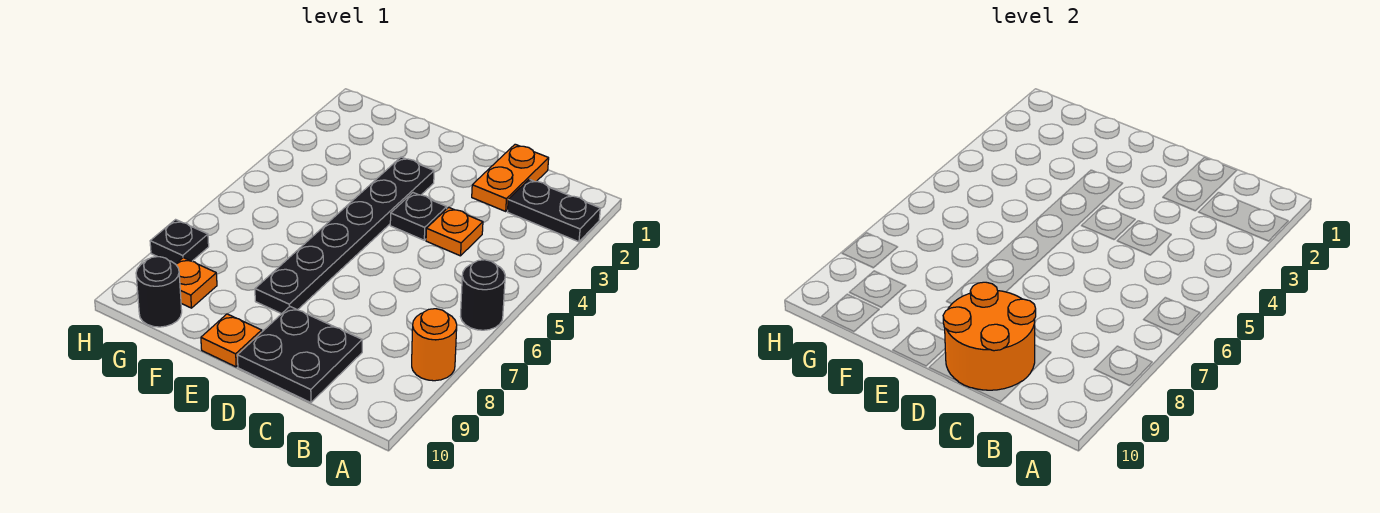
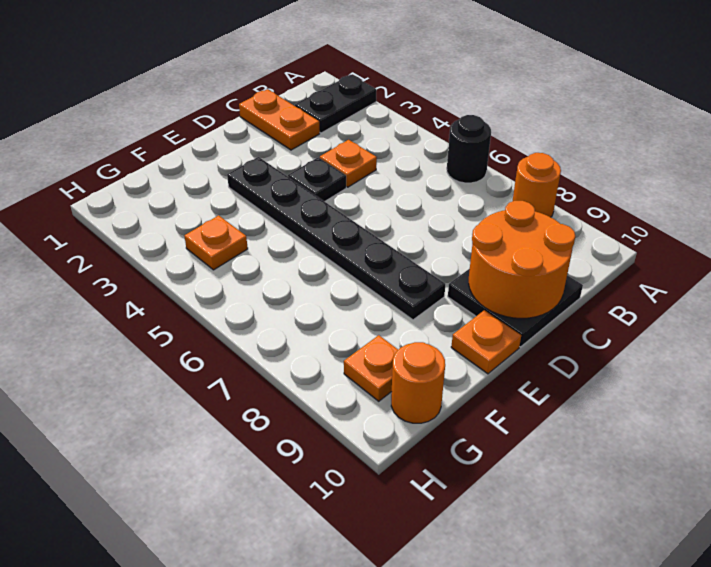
none -> orange plate G4 level 1
black round brick G10 level 1 -> orange round brick G10 level 1
black plate H8 level 1 -> none

